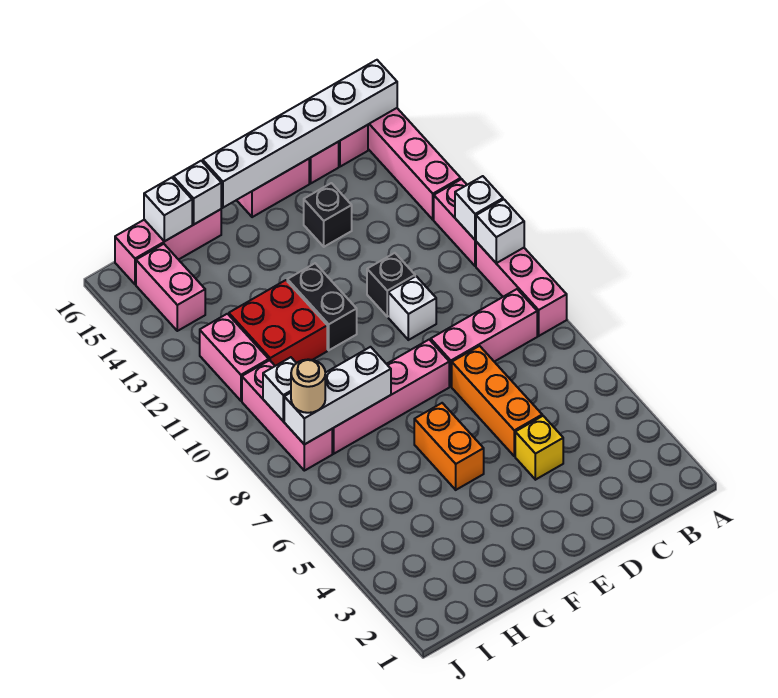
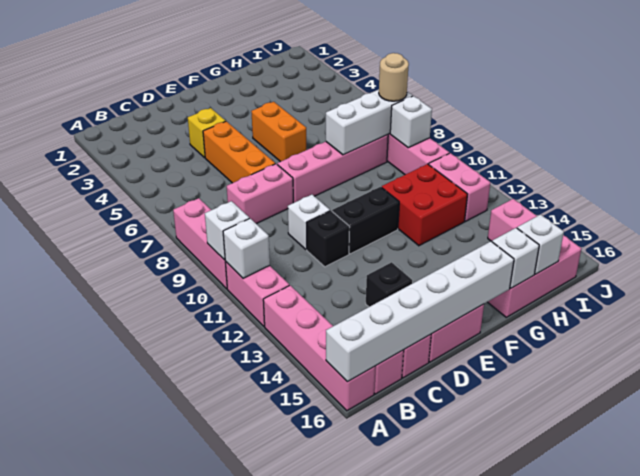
pink brick B8:D8 level 1 -> pink brick C8:D8 level 1
black brick F11:F12 level 1 -> black brick E11:F11 level 1

